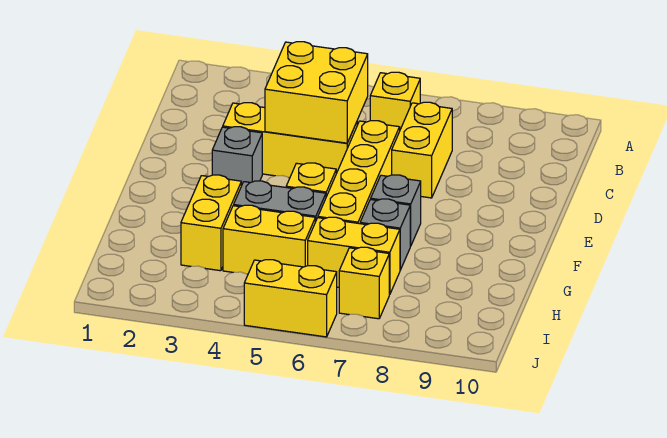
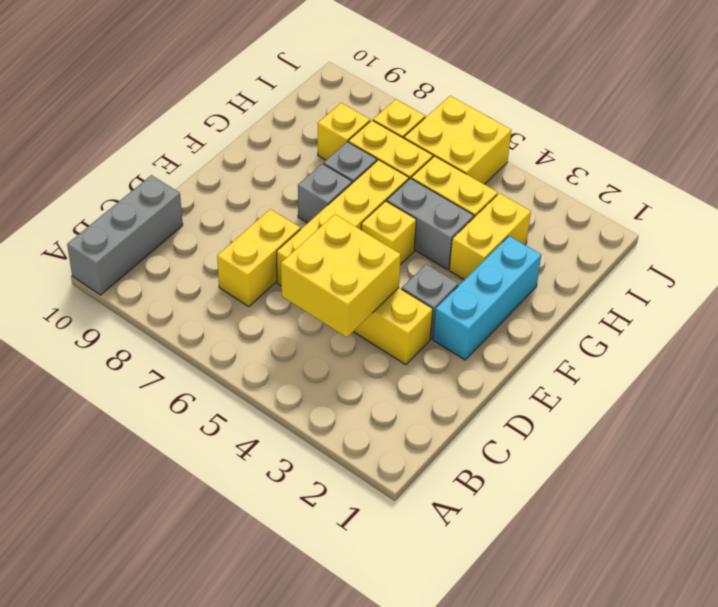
none -> grey brick A10:C10 level 1
yellow brick B6 level 1 -> yellow brick H8 level 1
none -> cyan brick E2:G2 level 1
yellow brick J5:J6 level 1 -> yellow brick I5:J6 level 1

